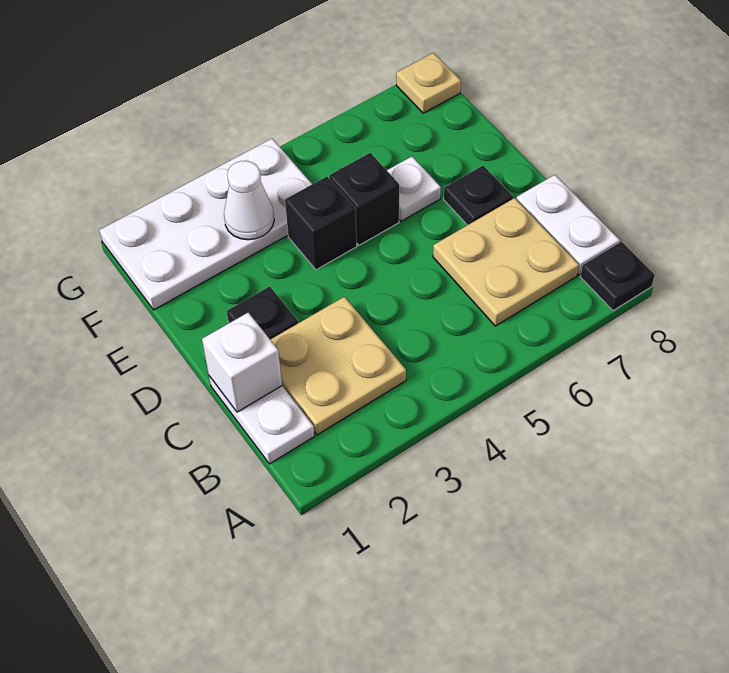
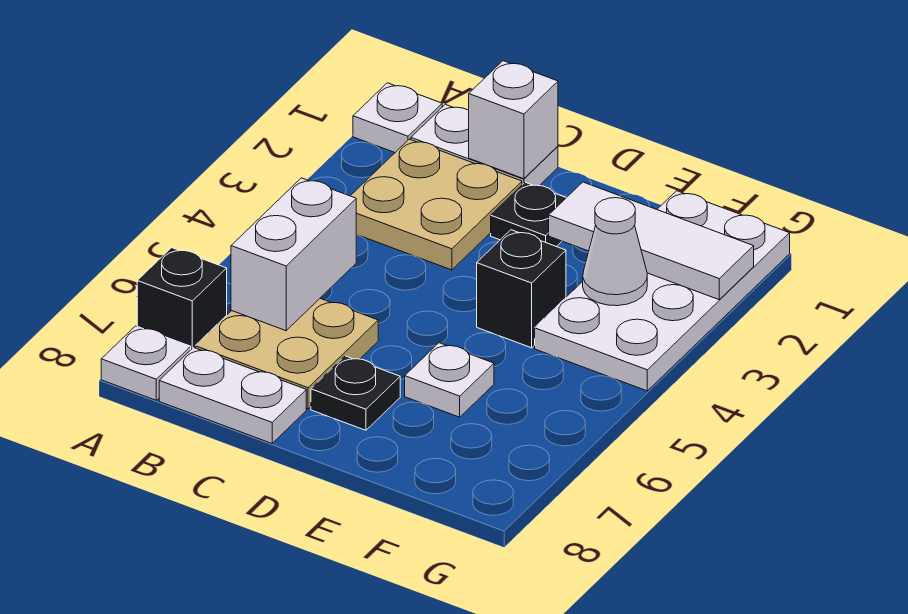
none -> white plate A1 level 1
black plate A8 level 1 -> white plate A8 level 1
none -> white brick B5:B6 level 2
none -> white tile E2:G2 level 2
black brick E5 level 1 -> black brick A7 level 1
tan plate G8 level 1 -> none

